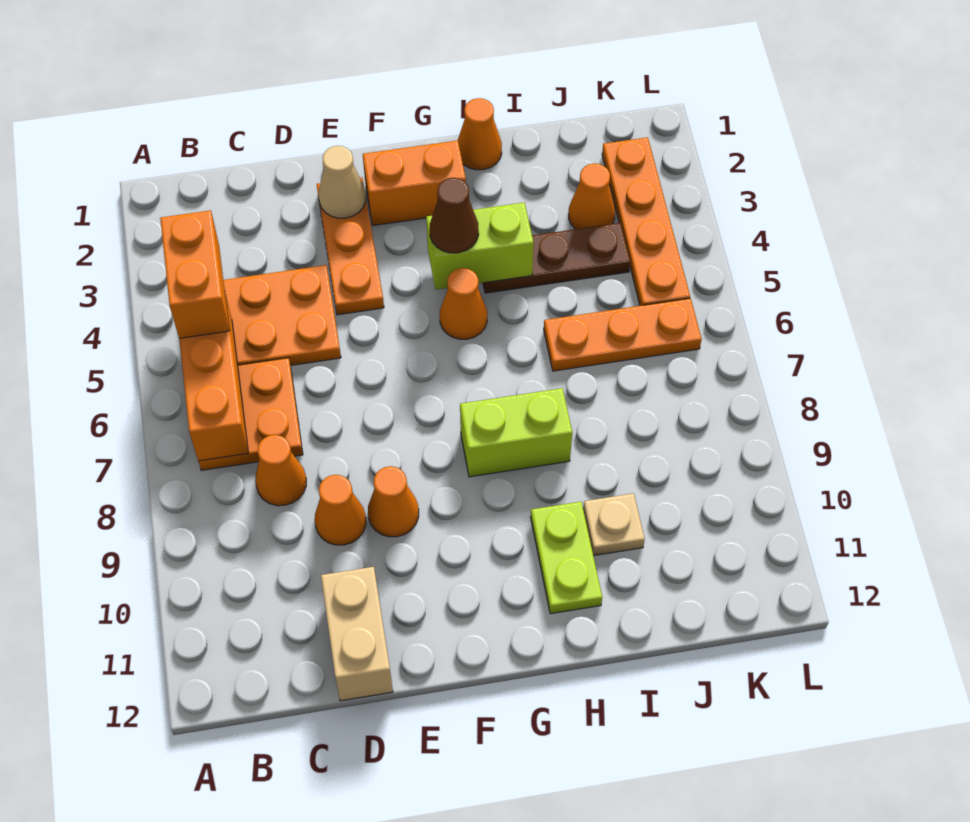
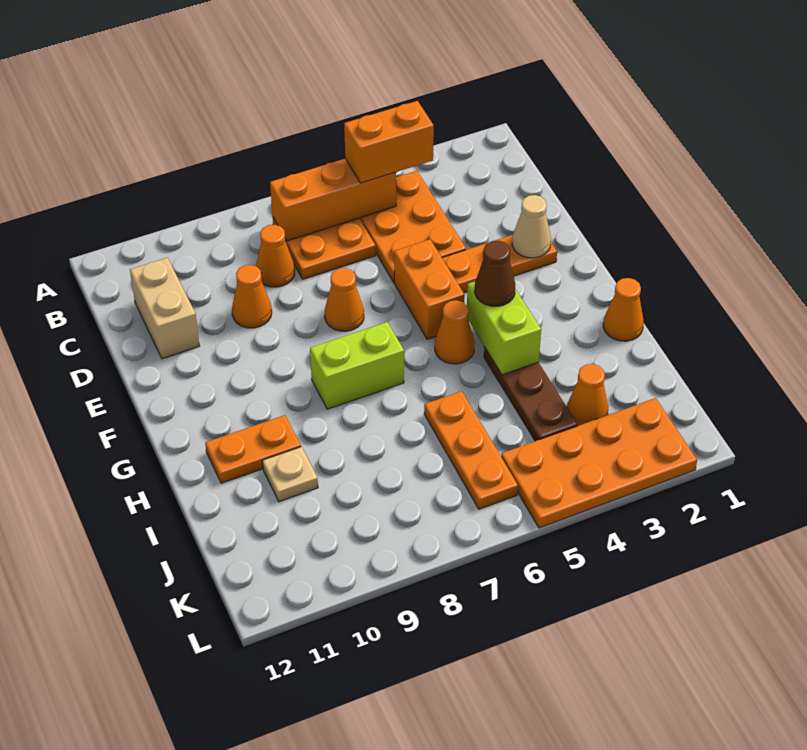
tan brick D11:D12 level 1 -> tan brick C11:D11 level 1
orange cone E9 level 1 -> orange cone E7 level 1
orange brick F2:G2 level 1 -> orange brick E5:F5 level 1
lime brick G8:H8 level 1 -> lime brick G7:G8 level 1
lime plate H10:H11 level 1 -> orange plate H10:H11 level 1
orange plate K2:K5 level 1 -> orange plate K2:L5 level 1

